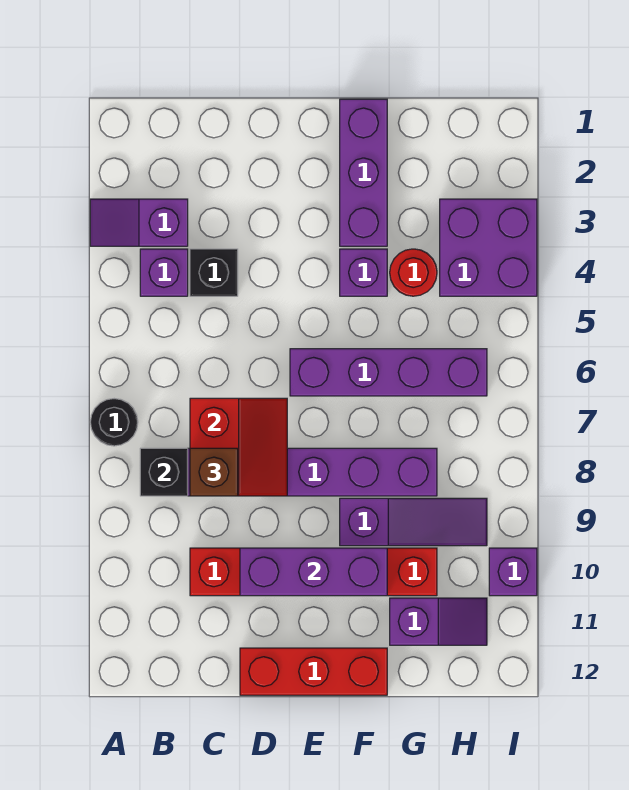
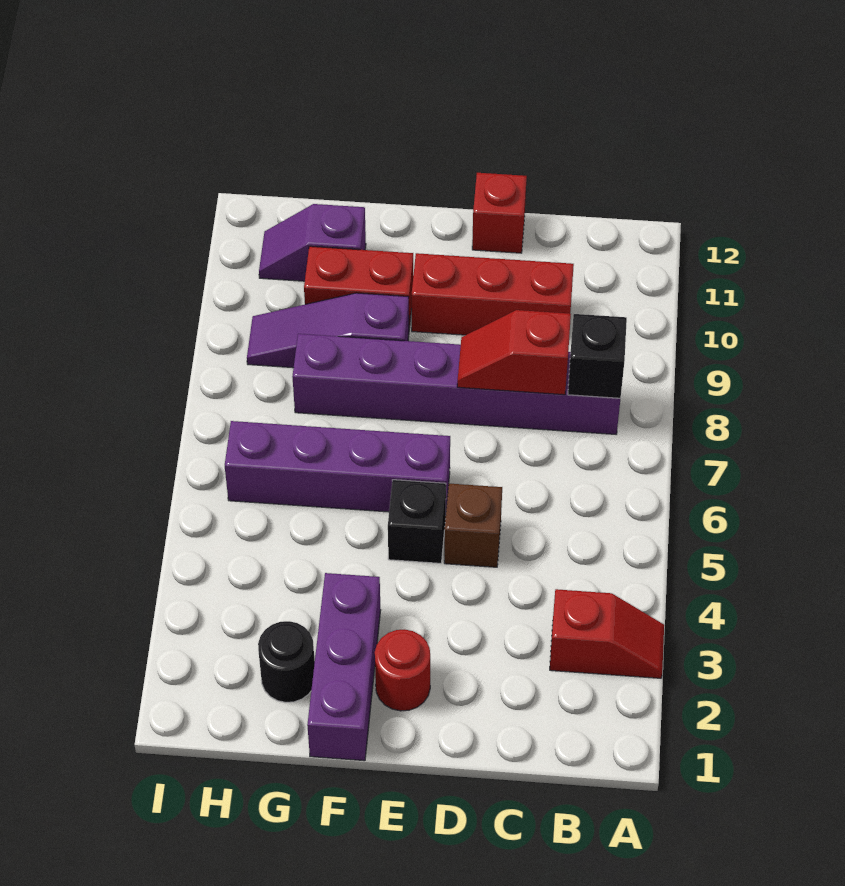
purple slope A3:B3 level 1 top B -> red slope A3:B3 level 1 top B
black round brick A7 level 1 -> black round brick G2 level 1
purple brick B4 level 1 -> none
black brick C4 level 1 -> black brick E5 level 1
red slope C7:D8 level 2 top C -> red slope C8:D8 level 2 top C
brown brick C8 level 3 -> brown brick D5 level 1
purple brick D10:F10 level 2 -> none
red brick D12:F12 level 1 -> red brick D12 level 1
purple brick F4 level 1 -> none
red round brick G4 level 1 -> red round brick E2 level 1
purple brick H3:I4 level 1 -> none
purple brick I10 level 1 -> none

